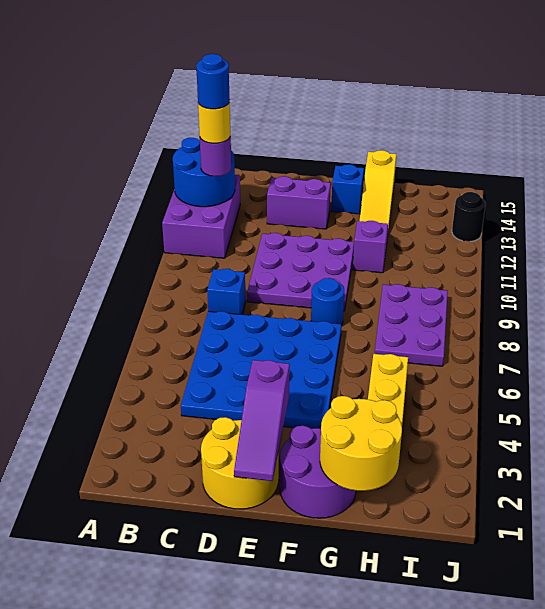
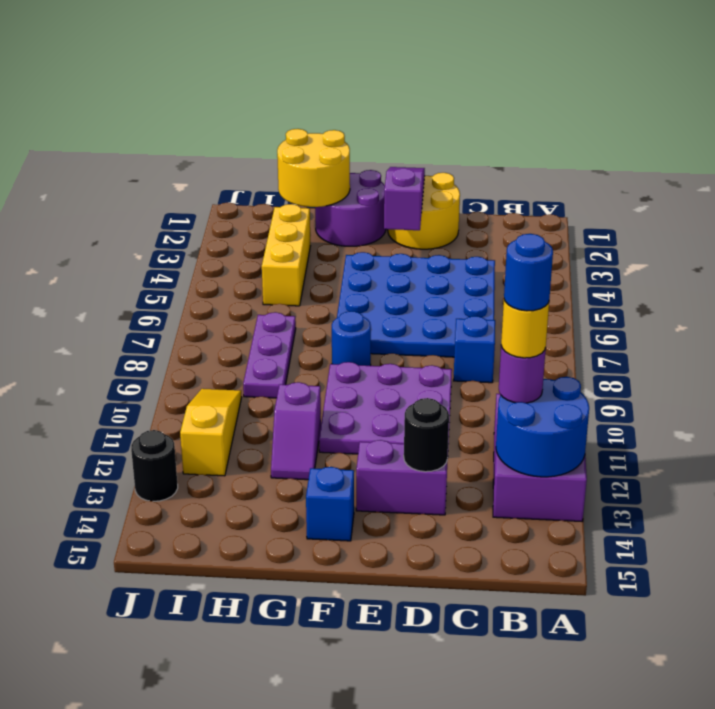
none -> black round brick D13 level 2
yellow slope G13:G15 level 1 top 15 -> yellow slope I10:I12 level 1 top 12
purple plate H7:I9 level 1 -> purple plate H7:H9 level 1

